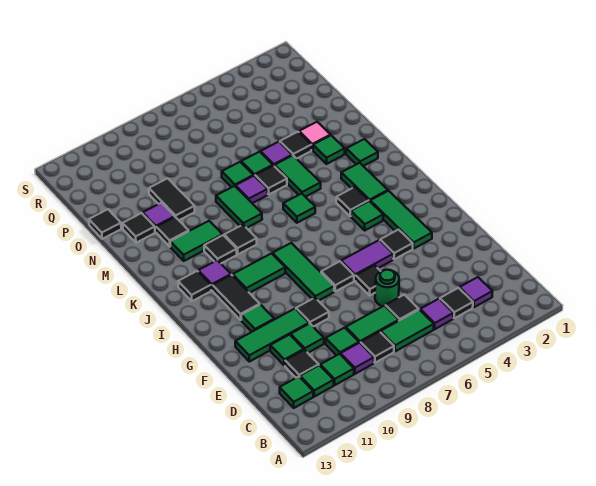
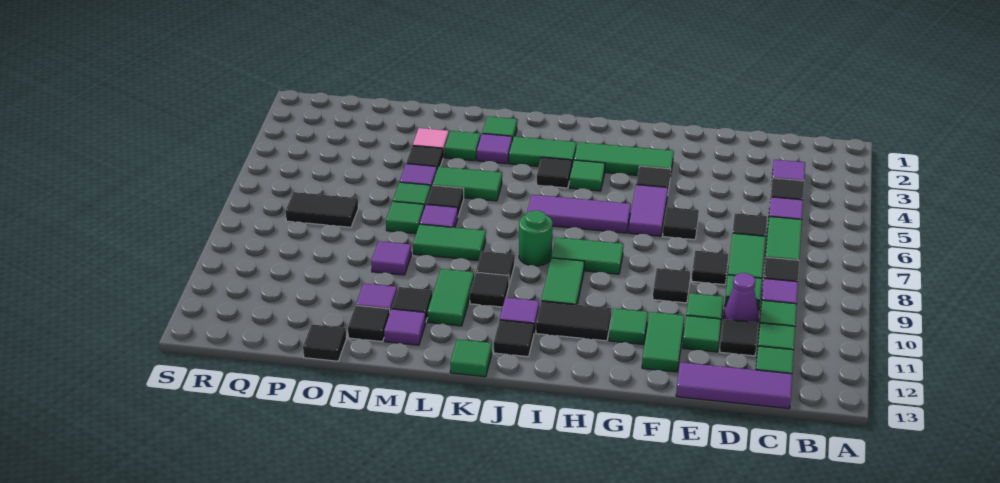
none -> purple tile C13:E13 level 1
none -> purple cone D10 level 1
green round brick E6 level 1 -> green round brick J8 level 1
green tile F10:F12 level 1 -> green tile F11:F12 level 1
black tile G7 level 1 -> black tile E8 level 1
green tile G8:I8 level 1 -> green tile H8:I8 level 1
none -> purple tile H6:J6 level 1
green tile K6 level 1 -> green tile K13 level 1
none -> purple tile L3 level 1
none -> purple tile M12 level 1
none -> purple tile N9 level 1
black tile N10:O10 level 1 -> black tile P7:Q7 level 1

